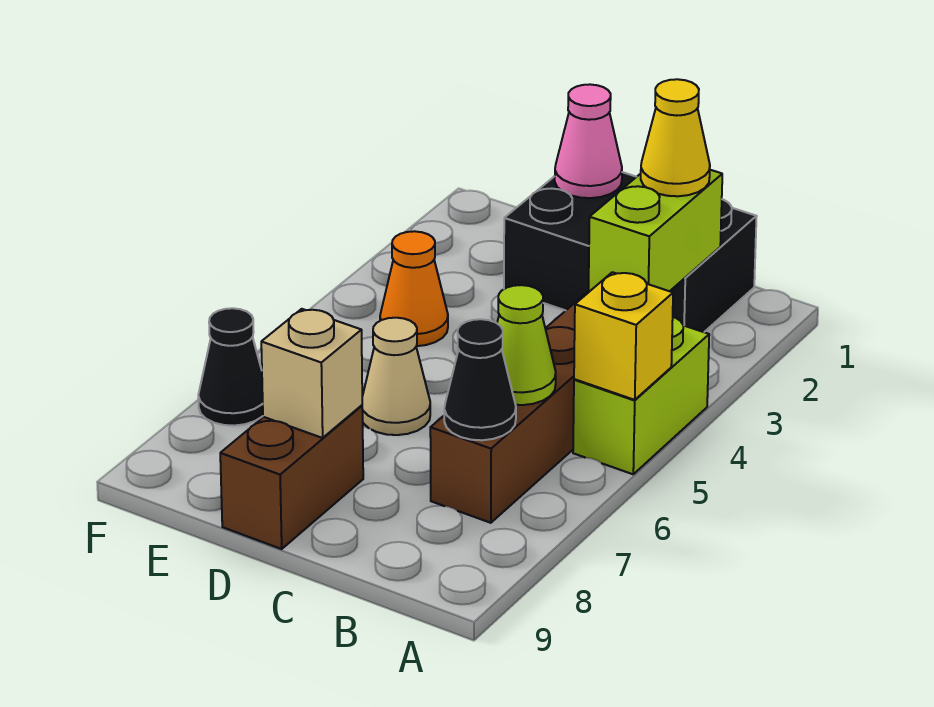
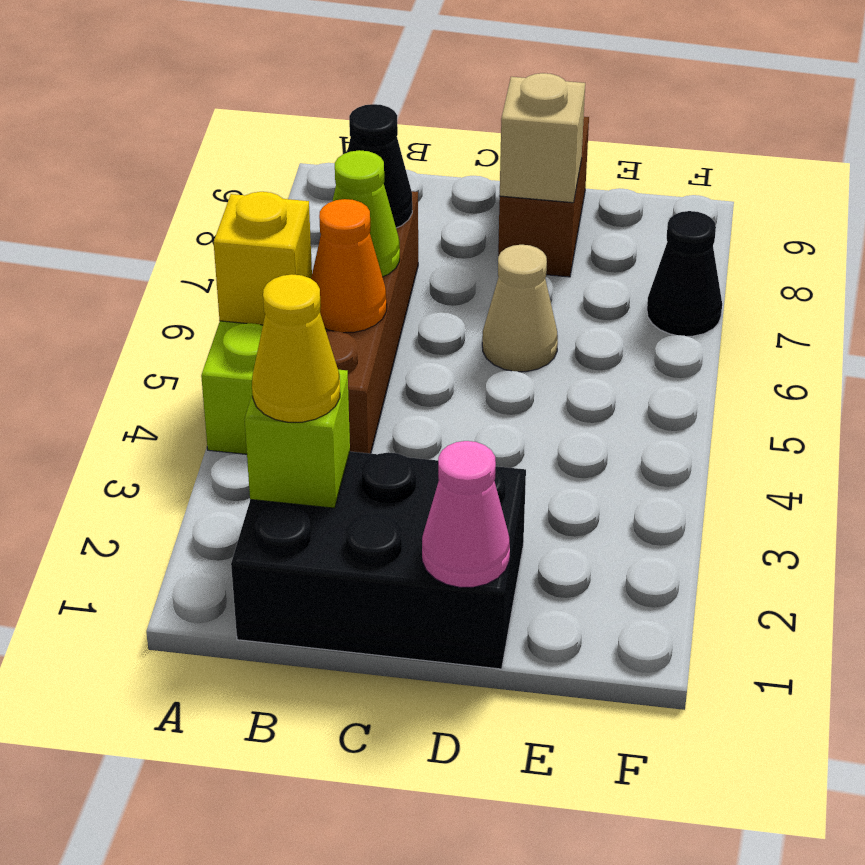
lime brick B2:B3 level 2 -> lime brick B2 level 2
orange cone E4 level 1 -> orange cone B5 level 2

